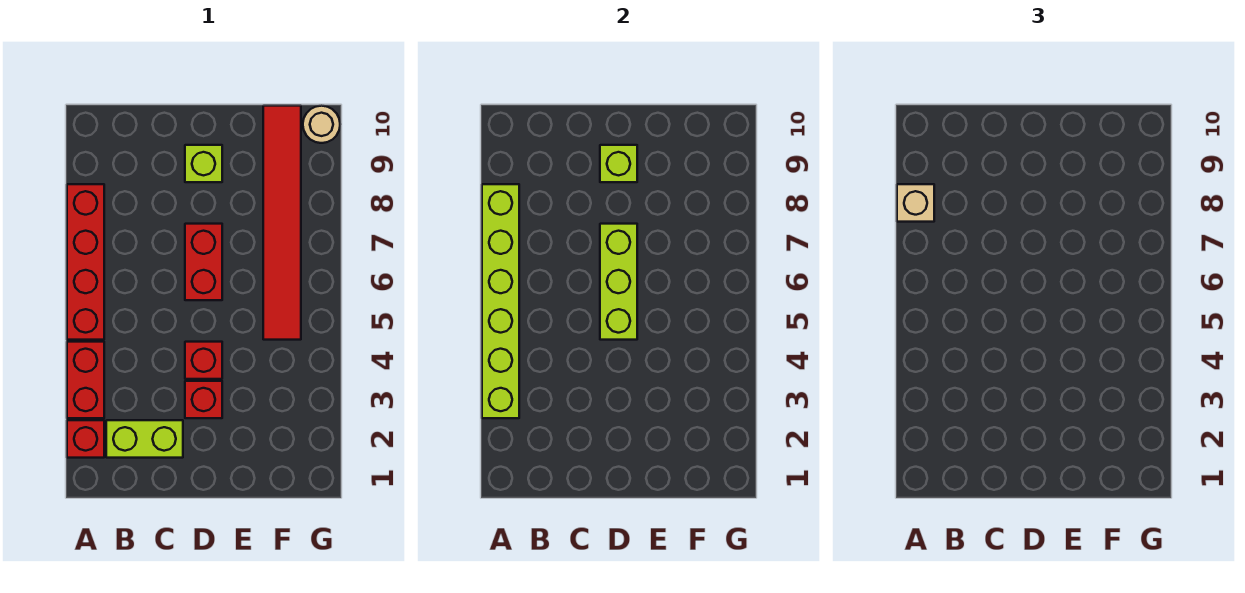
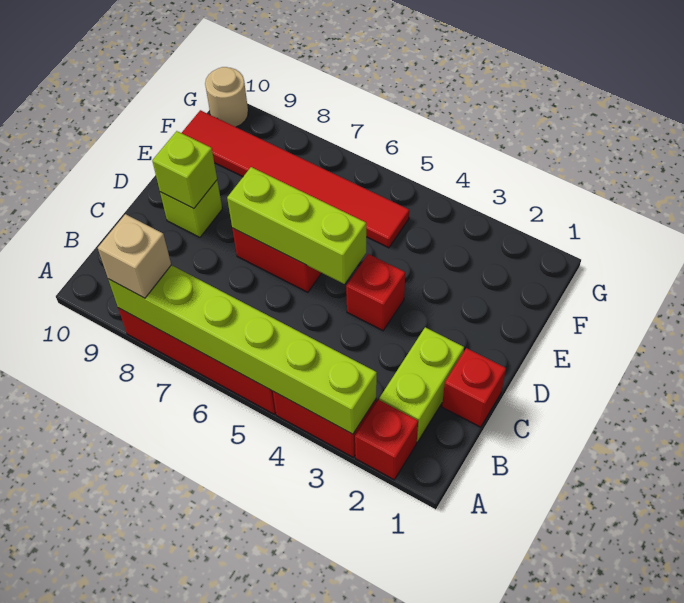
red brick D3 level 1 -> red brick C1 level 1

